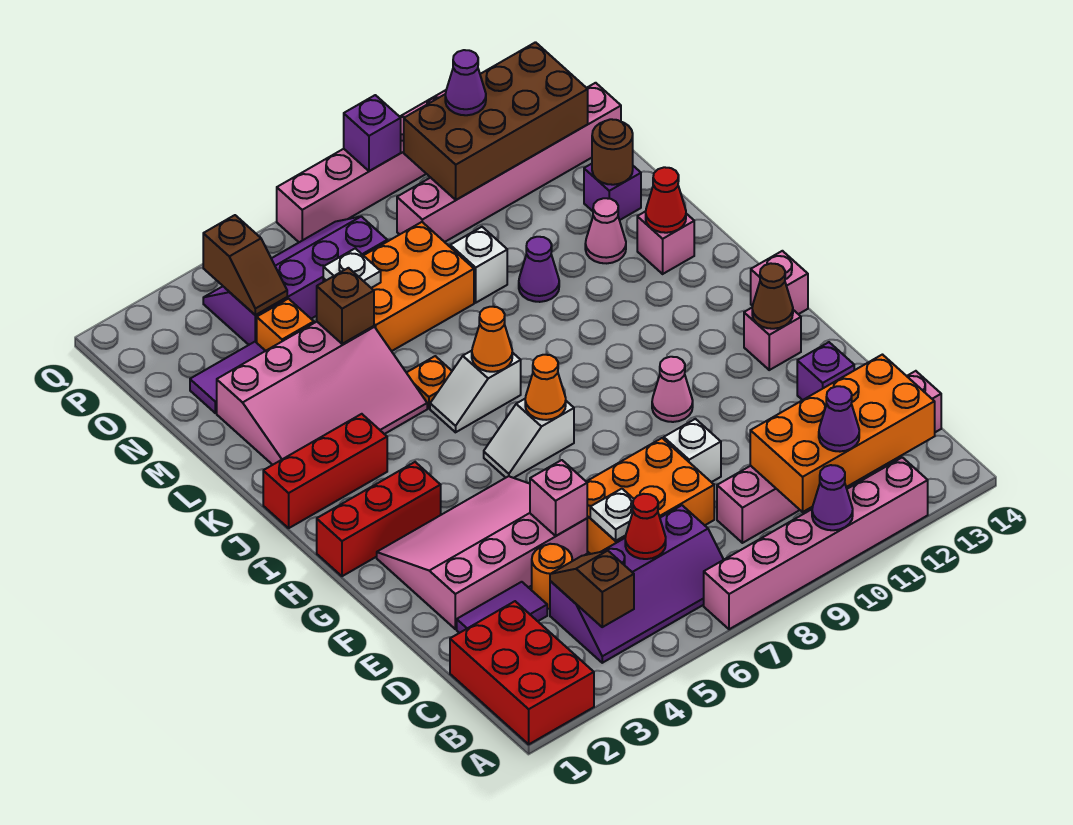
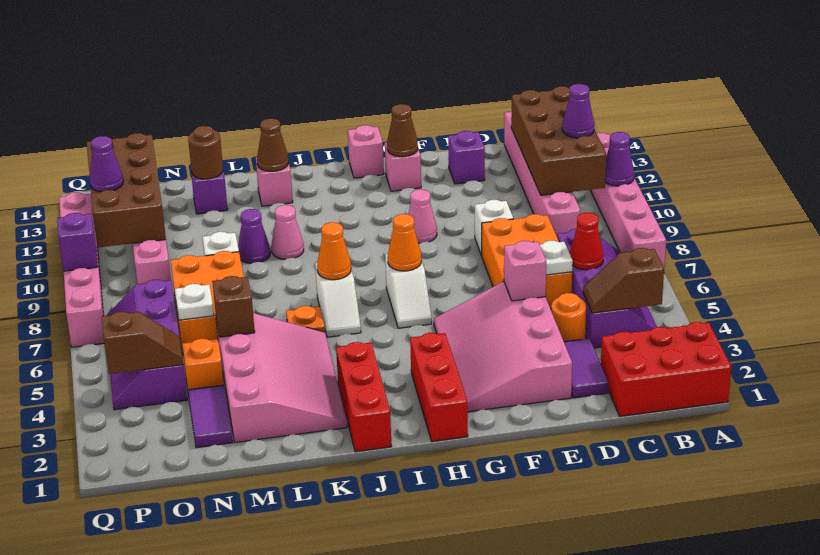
orange brick B10:C13 level 2 -> brown brick B10:C13 level 2
red cone K13 level 2 -> brown cone K13 level 2
pink cone L12 level 1 -> pink cone K10 level 1

